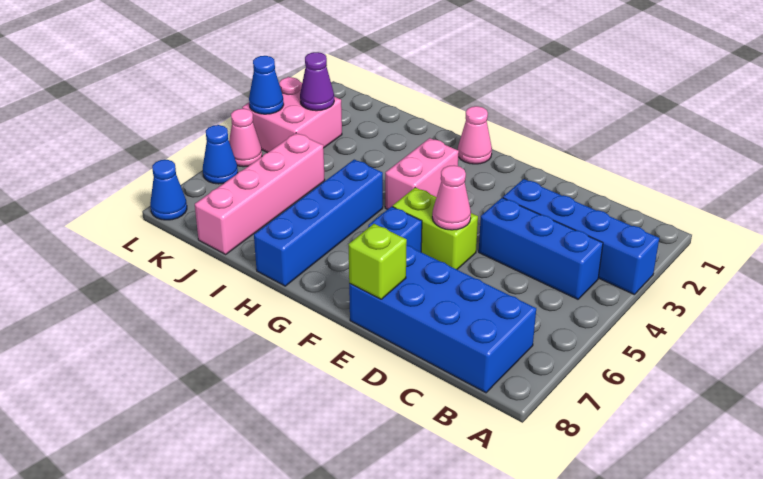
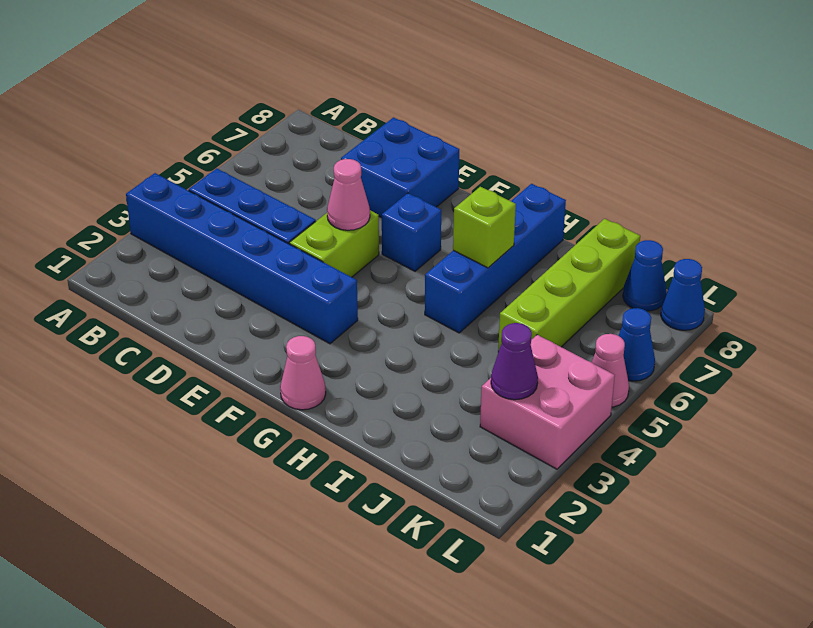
blue brick A3:D3 level 1 -> blue brick A3:F3 level 1
blue brick B7:E8 level 1 -> blue brick D7:E8 level 1
lime brick E5:F5 level 1 -> lime brick E4:E5 level 1
lime brick E8 level 2 -> lime brick H6 level 2
pink brick G3:G4 level 1 -> none
pink brick J5:J8 level 1 -> lime brick J5:J8 level 1
blue cone L4 level 2 -> blue cone K8 level 1

